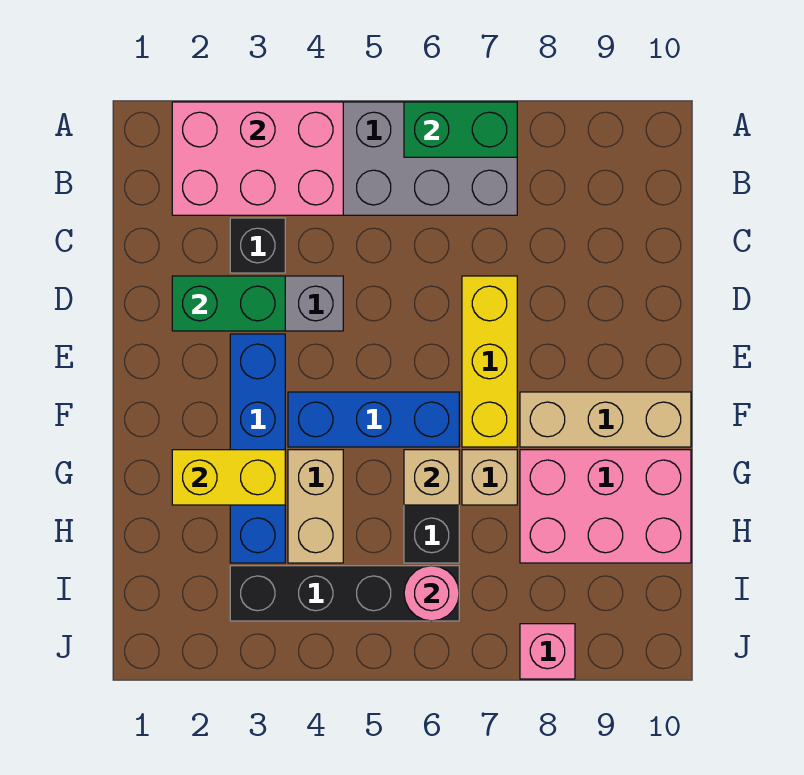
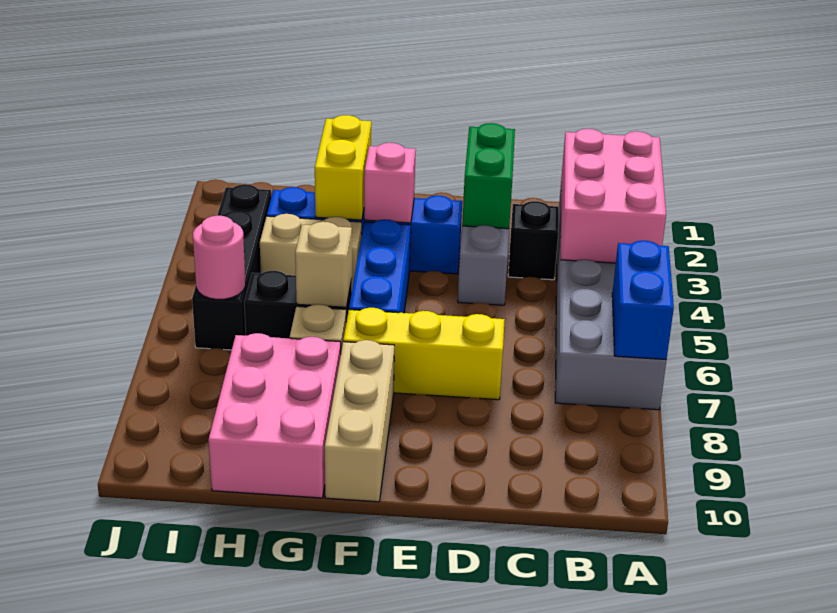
green brick A6:A7 level 2 -> blue brick A6:A7 level 2
pink brick J8 level 1 -> pink brick F3 level 2

